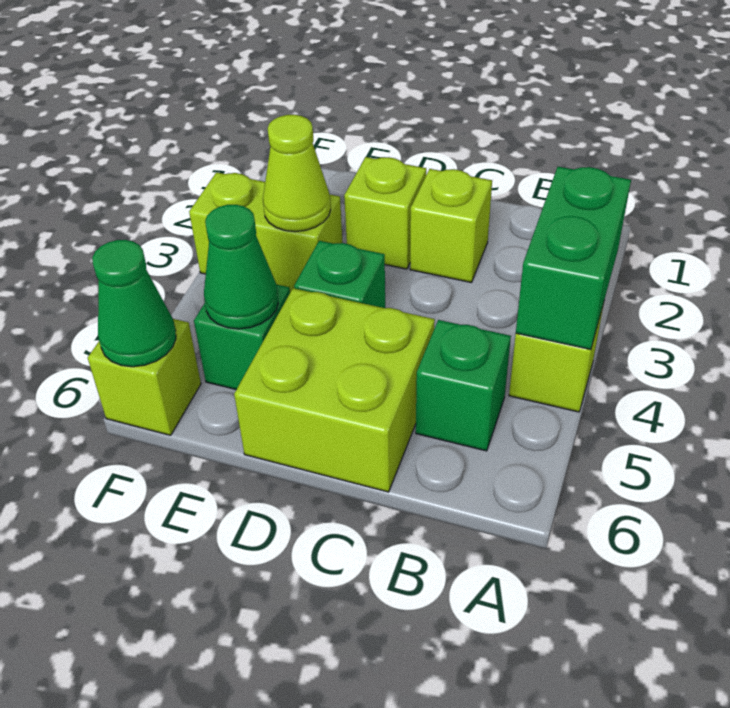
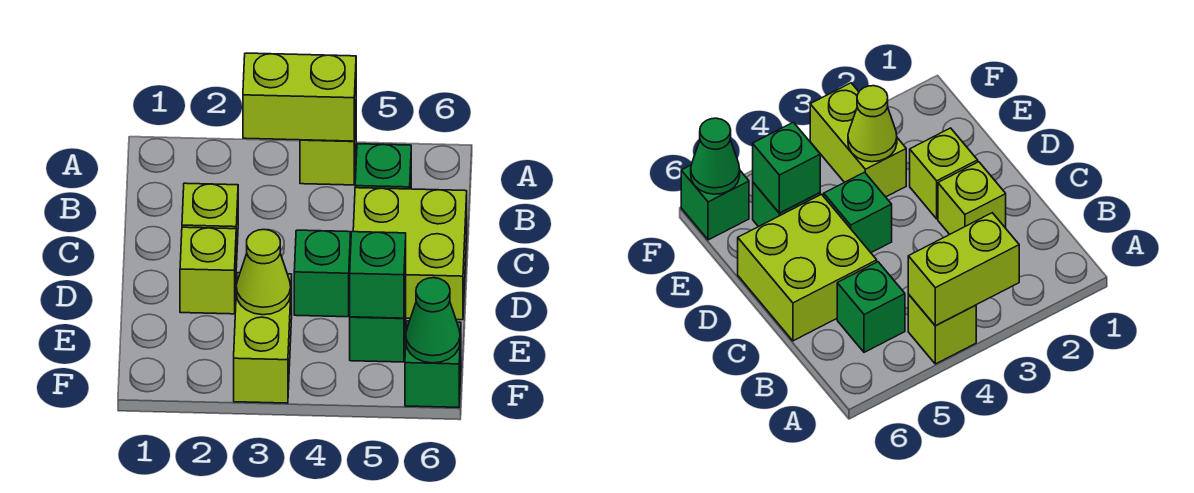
green brick A3:A4 level 2 -> lime brick A3:A4 level 2
green cone E5 level 2 -> green brick E5 level 2
lime brick F6 level 1 -> green brick F6 level 1

